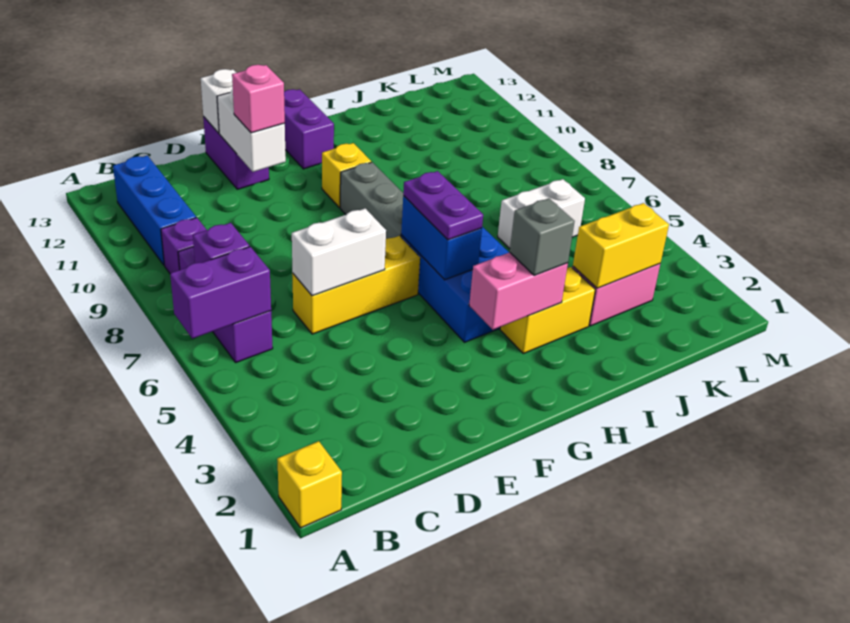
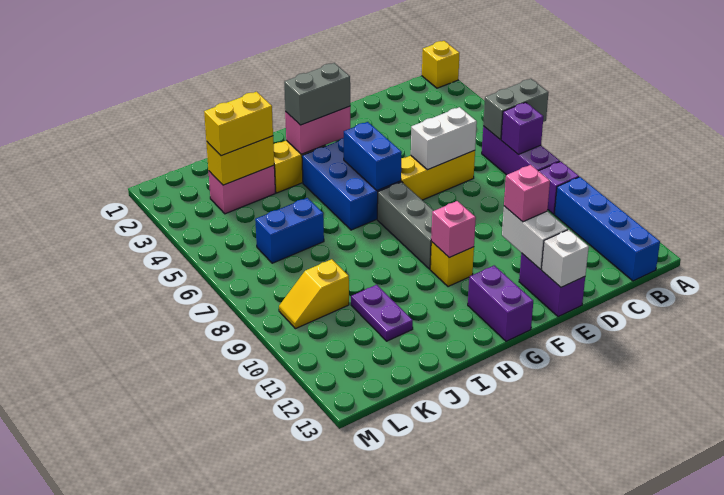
purple brick A6:B6 level 2 -> grey brick A6:B6 level 2
blue brick B10:B12 level 1 -> blue brick B10:B13 level 1
purple plate G5:G6 level 3 -> purple plate J10:J11 level 1
none -> pink brick G10 level 2
grey brick H3 level 3 -> grey brick G3:H3 level 3
none -> yellow brick J3:K3 level 3
white brick J6:K6 level 1 -> blue brick J6:K6 level 1
none -> yellow slope K9:L9 level 1 top K

